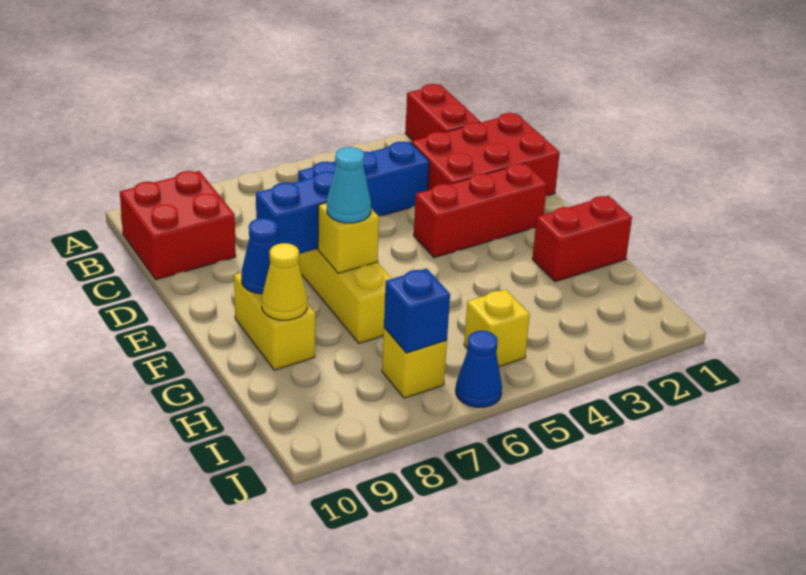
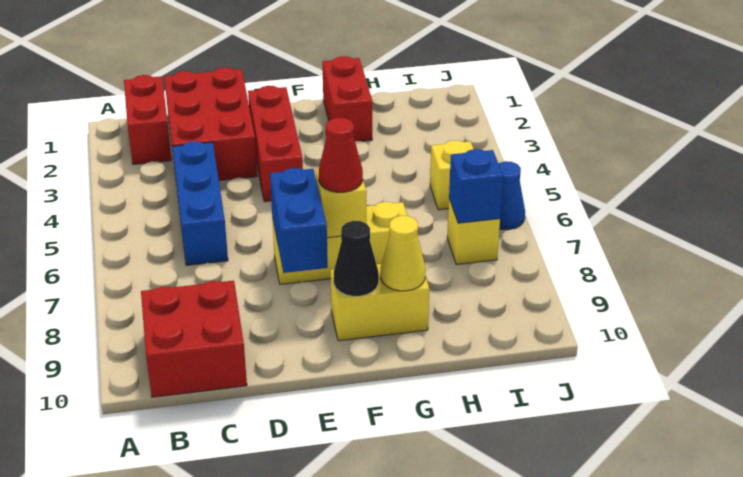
red brick A2:B2 level 1 -> red brick B1:B2 level 1
cyan cone F7 level 3 -> red cone F7 level 3
blue cone F9 level 2 -> black cone F9 level 2

